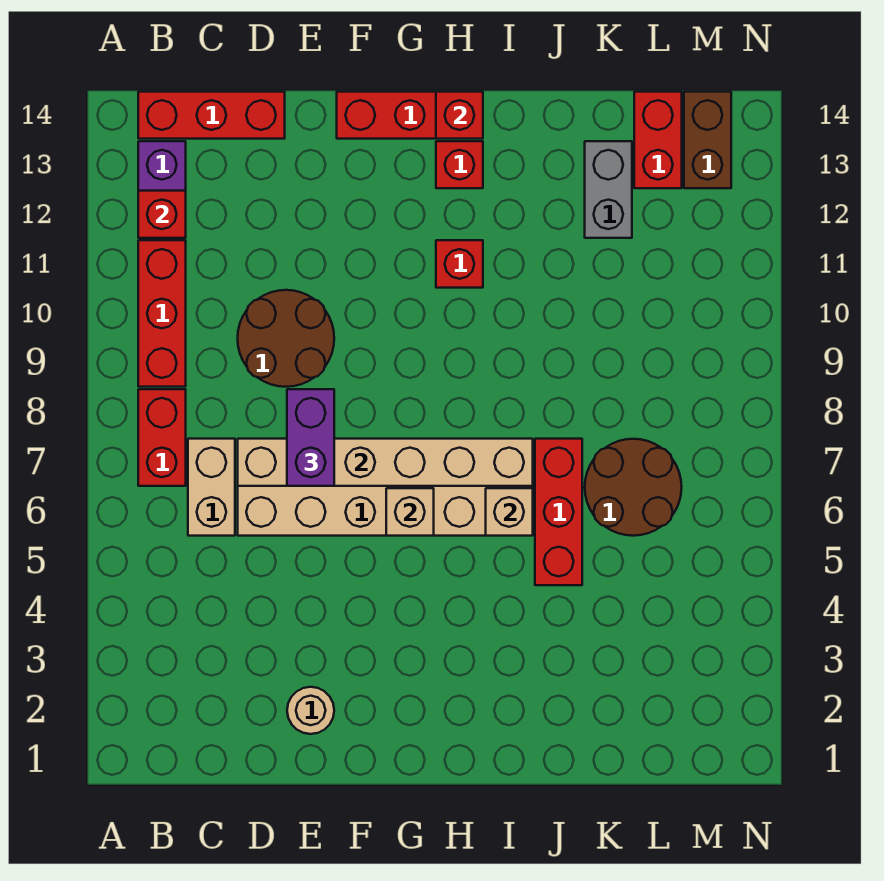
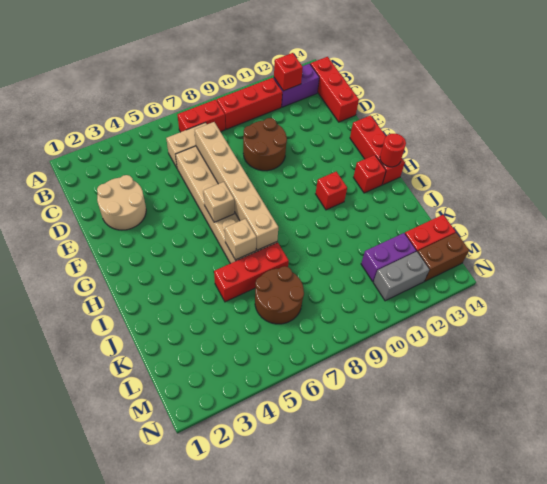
tan round brick E2 level 1 -> tan round brick D2:E3 level 1
purple brick E7:E8 level 3 -> purple brick L11:L12 level 1
red brick H14 level 2 -> red round brick H14 level 2
grey brick K12:K13 level 1 -> grey brick M11:M12 level 1

